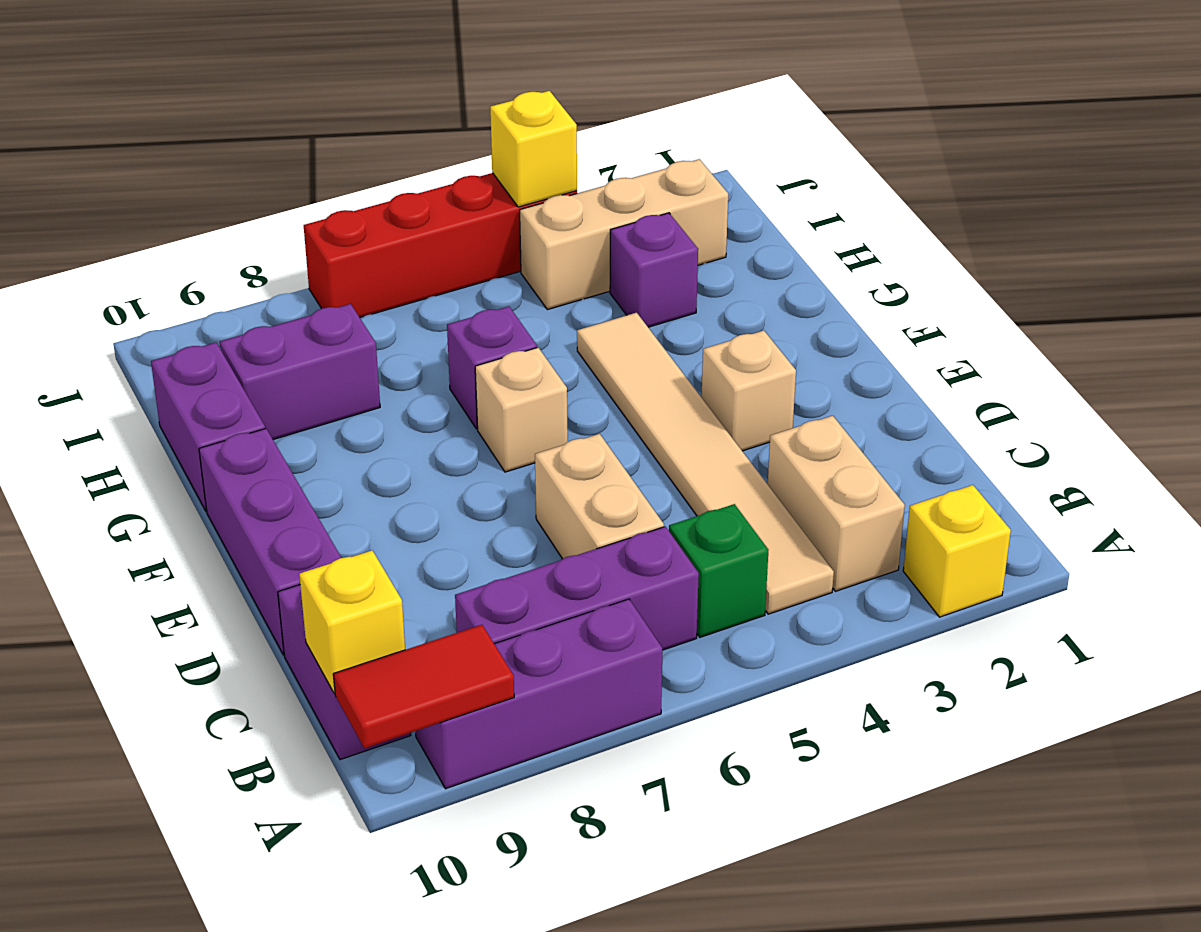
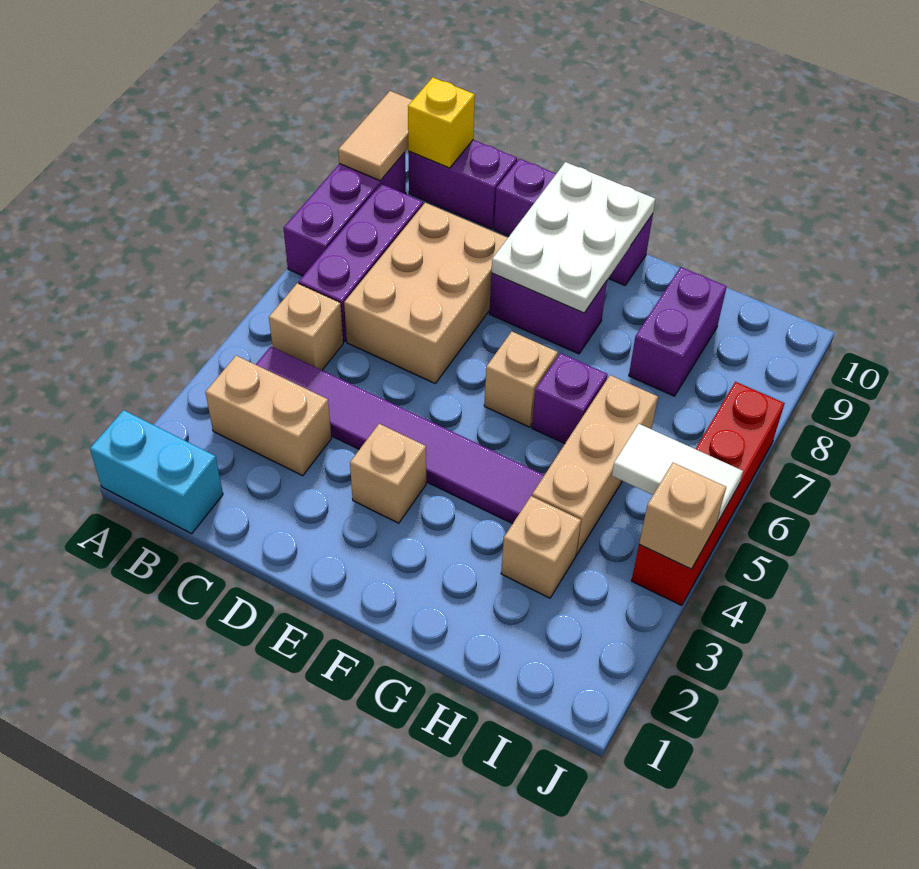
none -> cyan brick A1:B1 level 1
yellow brick A2 level 1 -> none
red tile A9:A10 level 2 -> tan tile A9:A10 level 2
tan tile B4:G4 level 1 -> purple tile B4:G4 level 1
green brick B5 level 1 -> tan brick B5 level 1
tan brick C6:D6 level 1 -> tan brick C6:D8 level 1
none -> white plate E8:F10 level 2
purple brick G10:H10 level 1 -> purple brick E8:F8 level 1
purple brick H3 level 1 -> tan brick H3 level 1
tan brick I2:I4 level 1 -> tan brick H4:H6 level 1
none -> white tile I5:J5 level 2
yellow brick J4 level 2 -> tan brick J4 level 2

